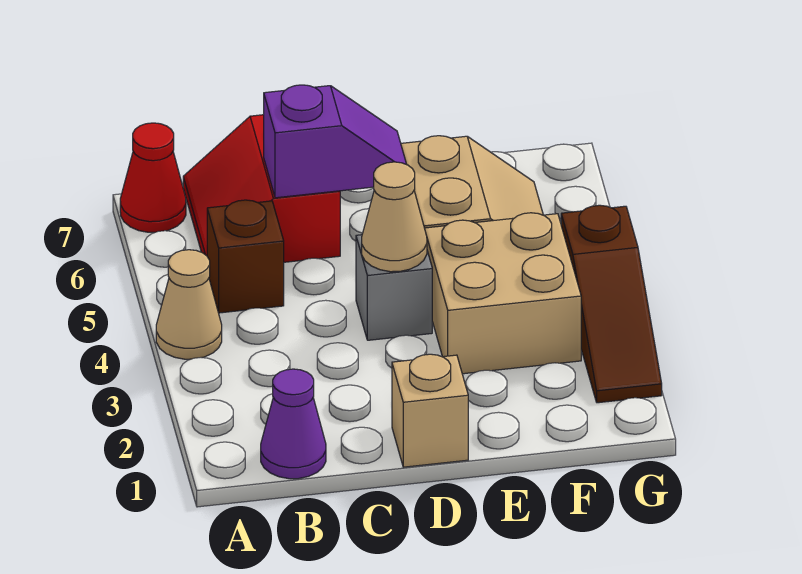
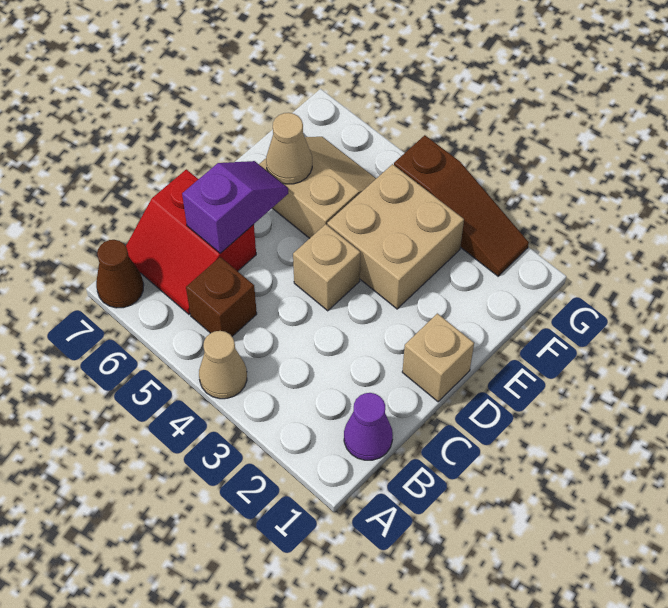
red cone A7 level 1 -> brown cone A7 level 1
grey brick D4 level 1 -> tan brick D4 level 1
tan cone D4 level 2 -> tan cone E6 level 2

